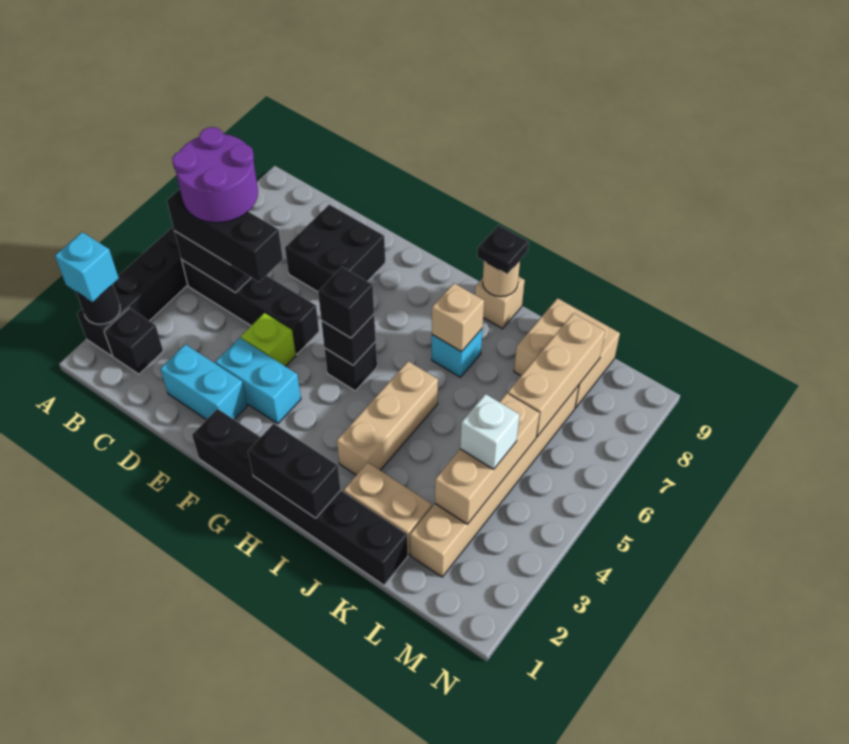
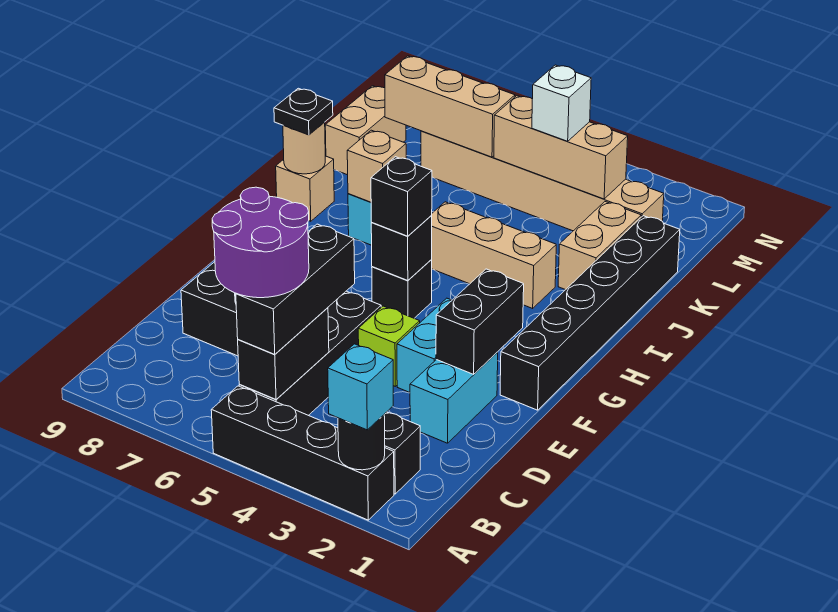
black brick H1:I1 level 2 -> black brick E2:F2 level 2
tan brick K8:L9 level 1 -> tan brick K9:L9 level 1

